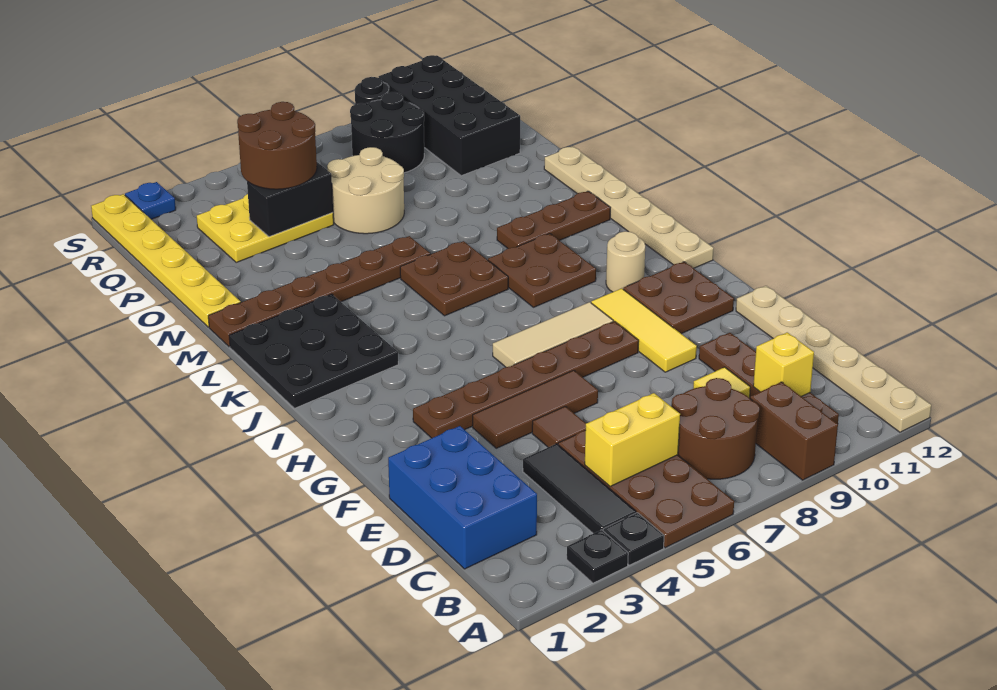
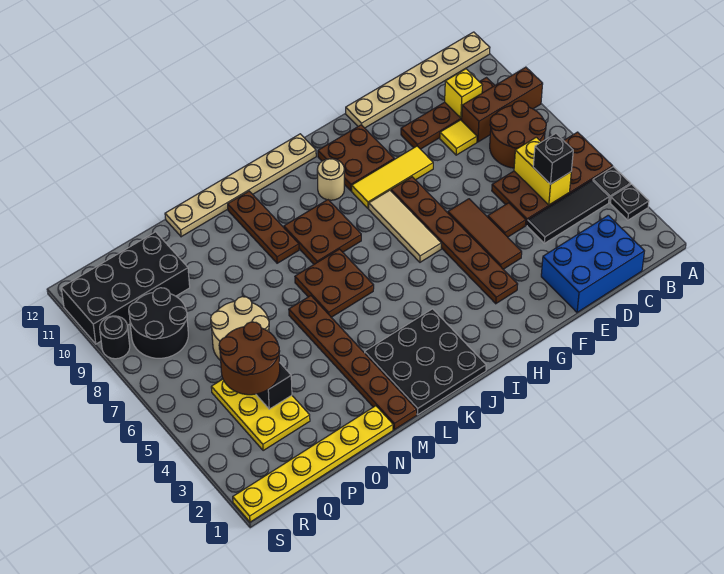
brown brick A9:B9 level 1 -> brown brick A9:C9 level 1
none -> black brick C5 level 3
blue plate S2 level 1 -> none

